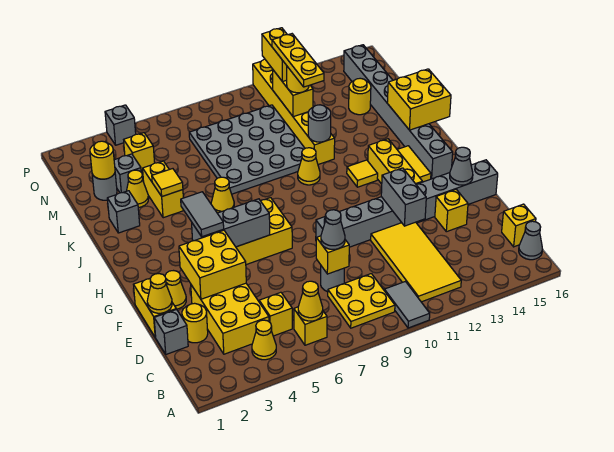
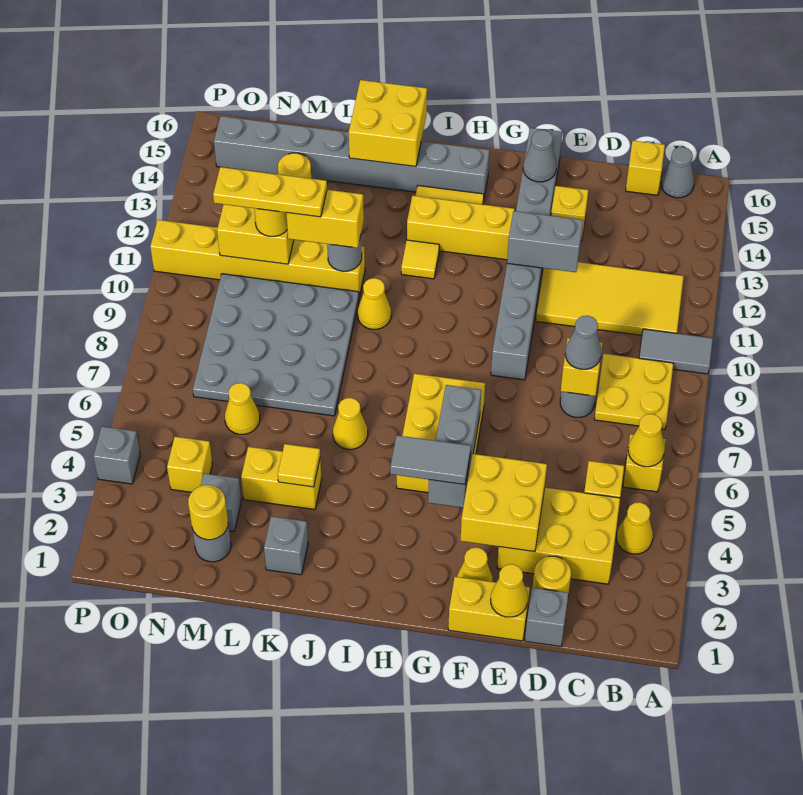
yellow cone L3 level 1 -> yellow cone M6 level 1
yellow brick N11:O11 level 3 -> yellow brick K11:L11 level 3

